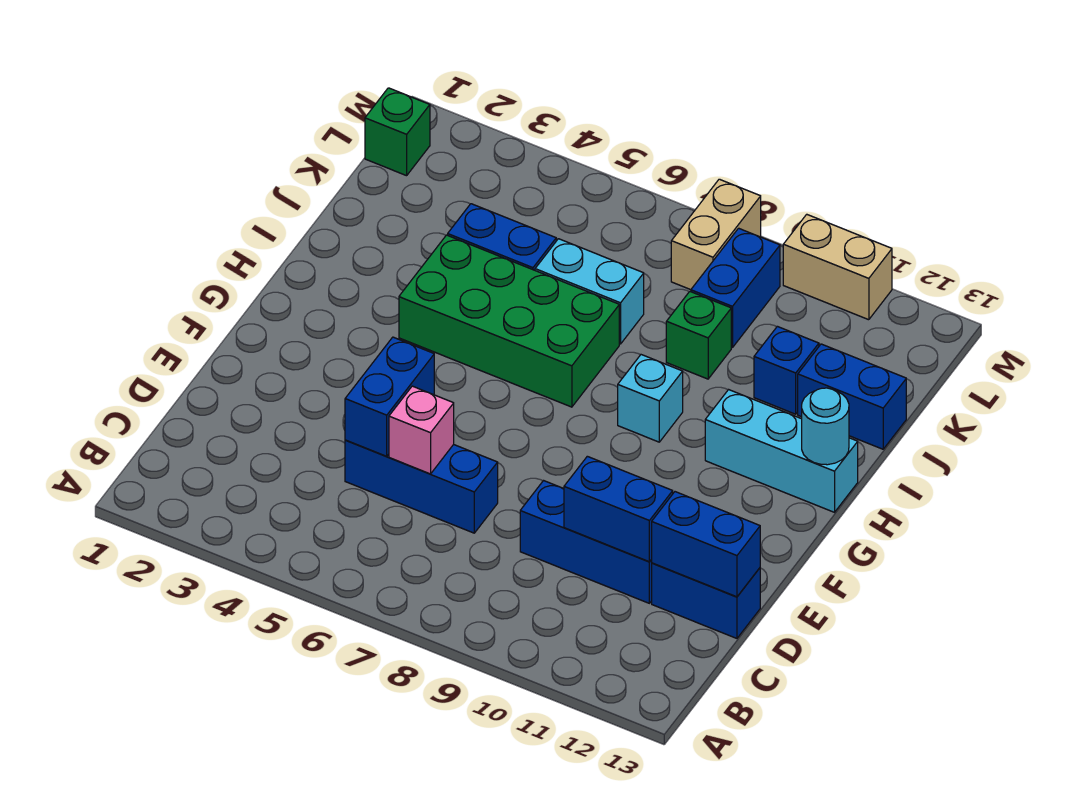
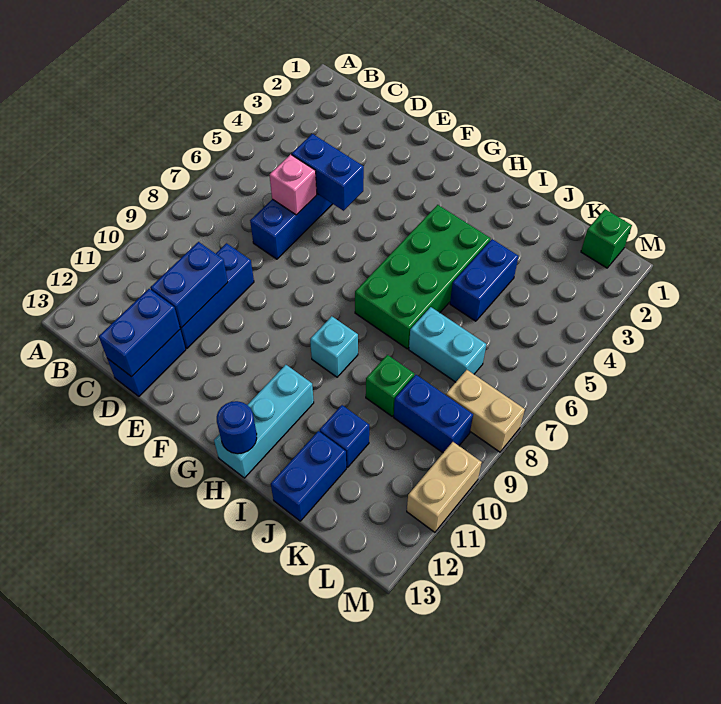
cyan round brick H13 level 2 -> blue round brick H13 level 2
cyan brick J6:J7 level 1 -> cyan brick J7:K7 level 1

